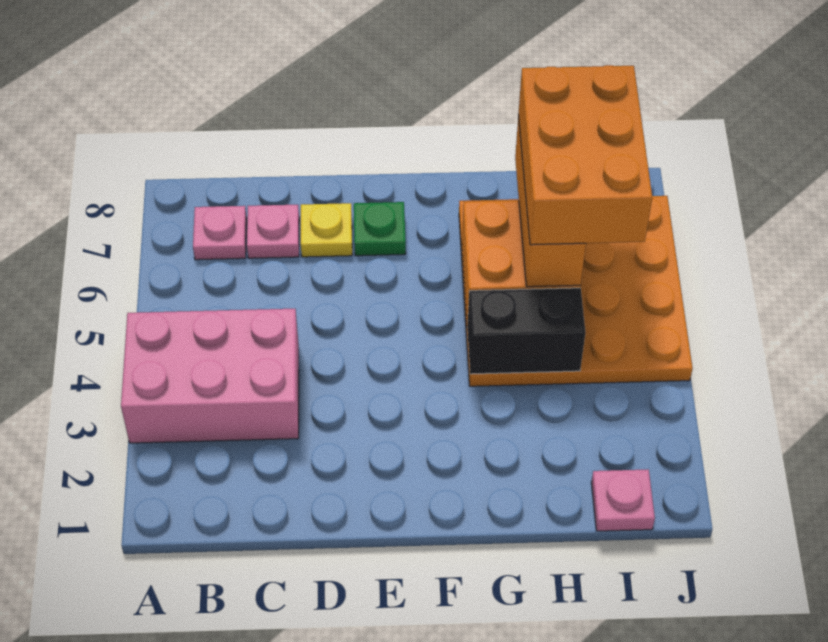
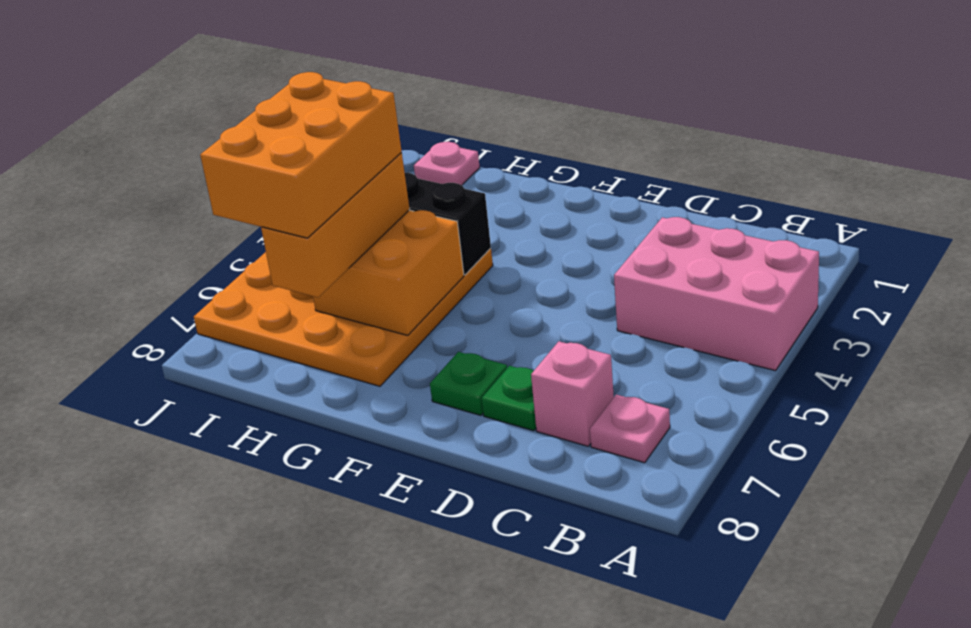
pink plate C7 level 1 -> pink brick C7 level 1
yellow plate D7 level 1 -> green plate D7 level 1

